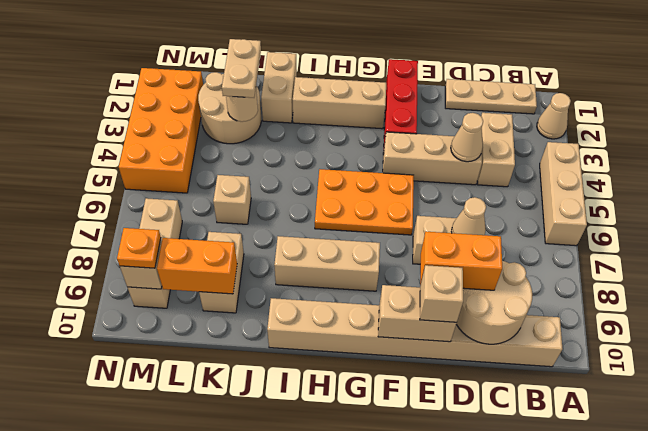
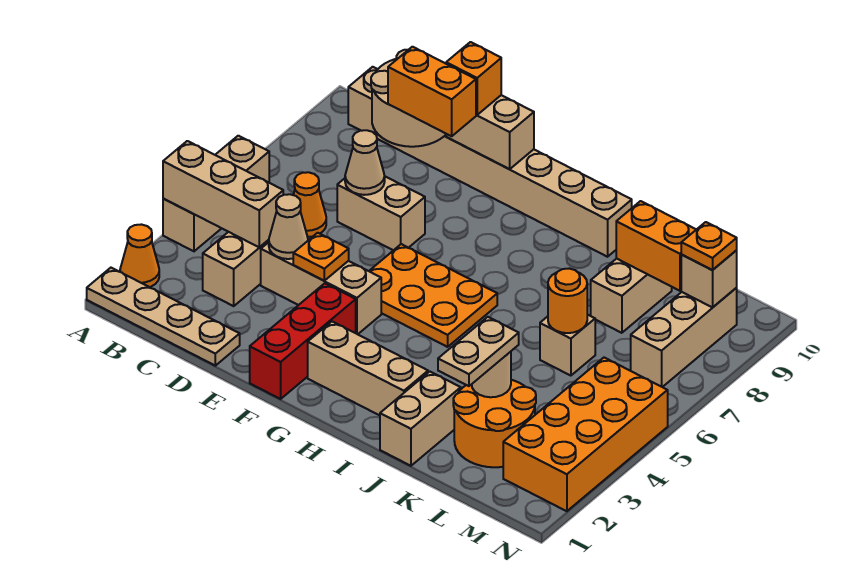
tan cone A2 level 1 -> orange cone A2 level 1
tan plate B1:D1 level 1 -> tan plate A1:D1 level 1
none -> orange cone C6 level 1
none -> orange plate E4 level 2
tan brick E10 level 3 -> orange brick E10 level 3
tan brick G8:I8 level 1 -> tan brick A4:C4 level 2
tan round brick K2:L3 level 1 -> orange round brick K2:L3 level 1
none -> orange round brick K6 level 2

